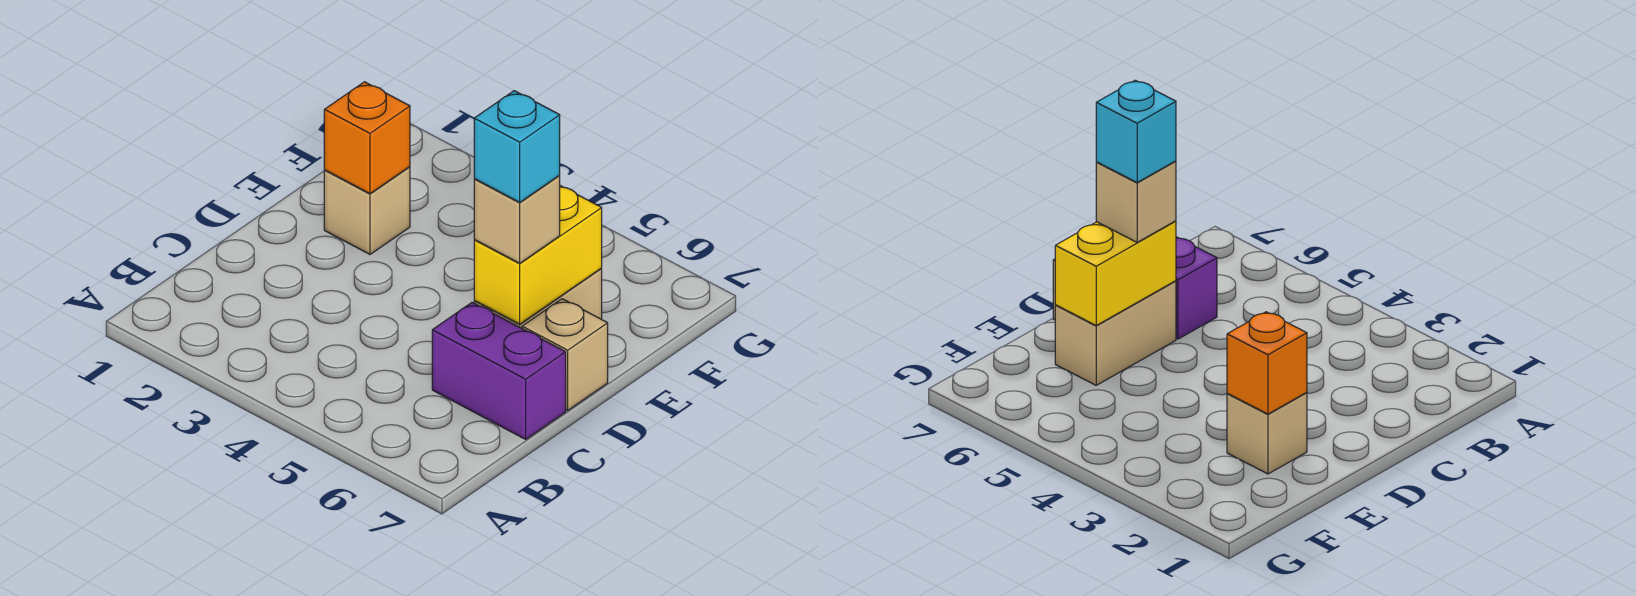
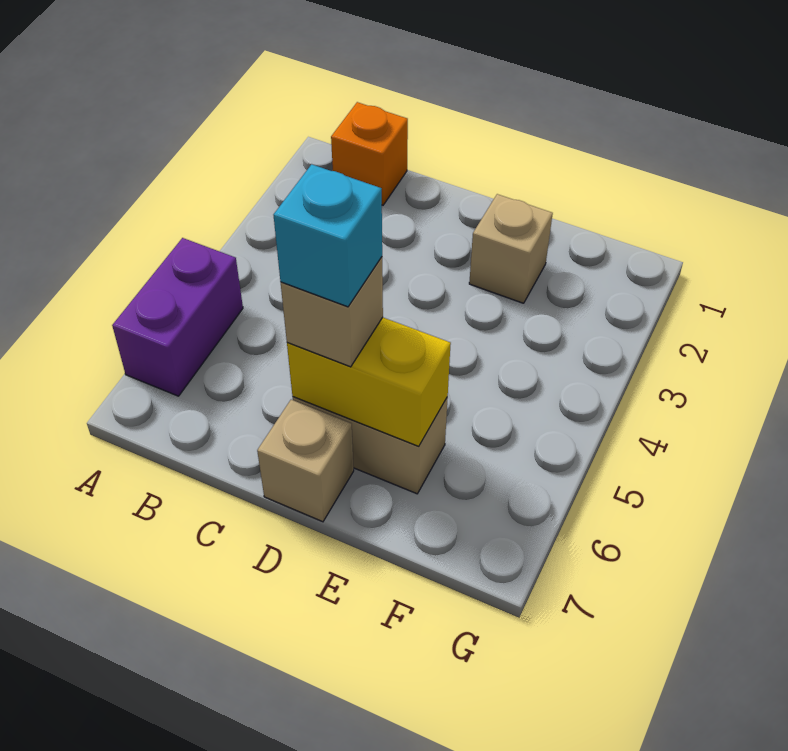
purple brick C6:C7 level 1 -> purple brick A5:A6 level 1
orange brick E2 level 2 -> orange brick B1 level 1

